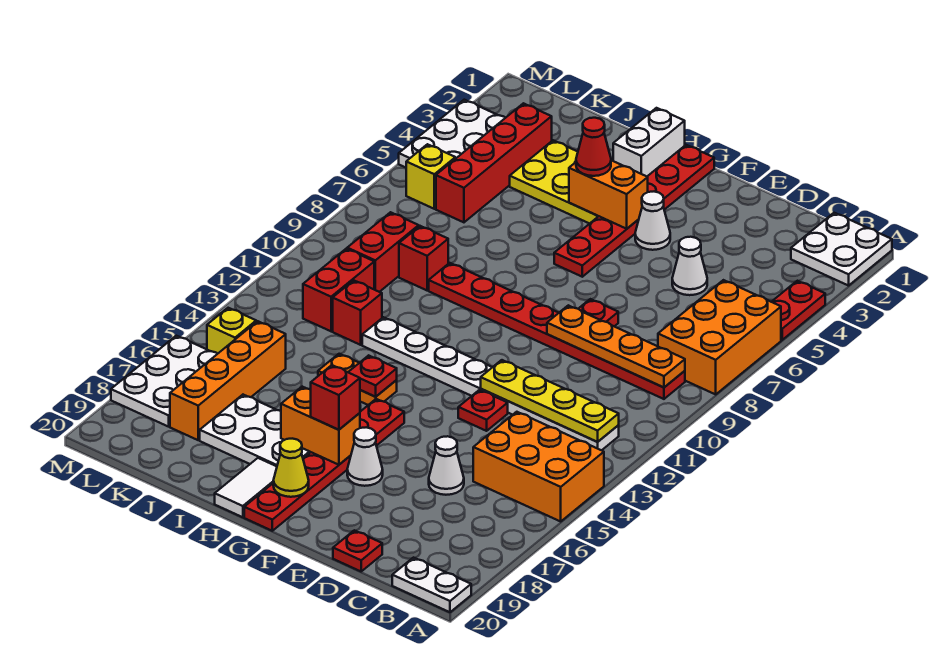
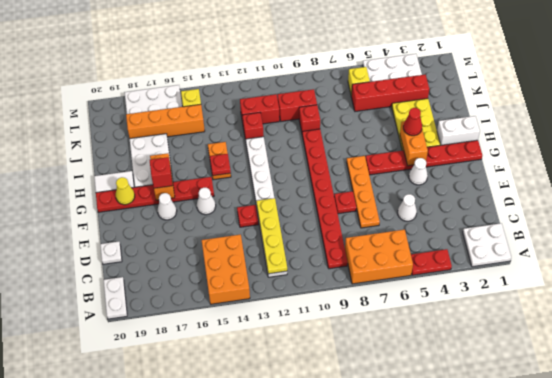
orange plate B9:E9 level 2 -> orange plate D7:G7 level 1
white cone D16 level 1 -> white cone F15 level 1
red plate D20 level 1 -> white plate D20 level 1

